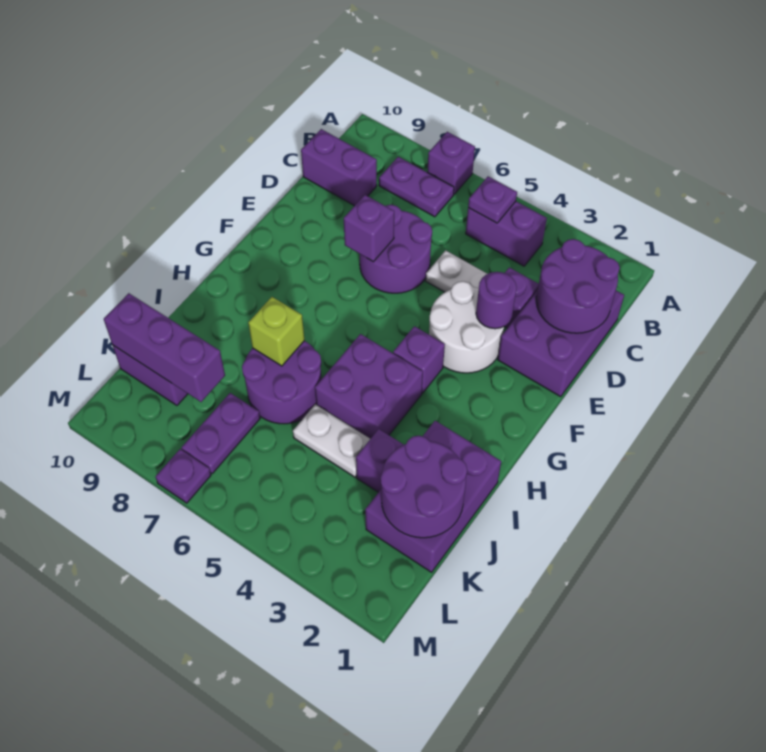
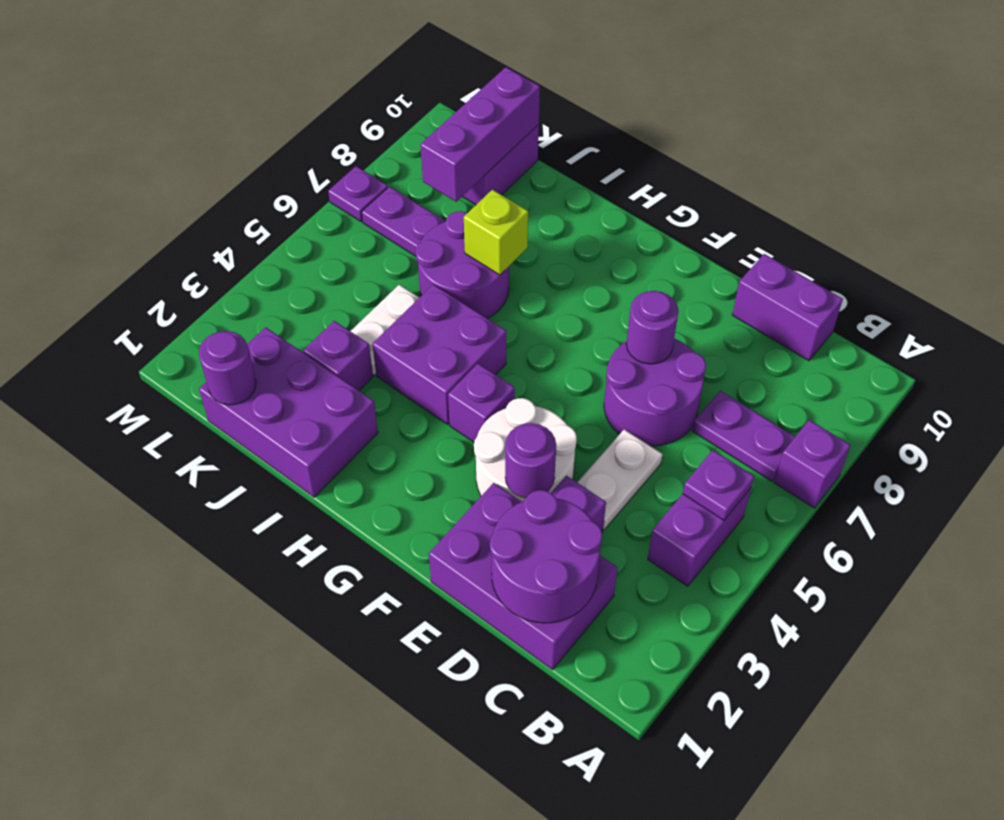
purple plate B7:B8 level 1 -> purple plate B7:C7 level 1
purple brick C9:C10 level 1 -> purple brick C10:D10 level 1
purple brick E7 level 2 -> purple round brick E7 level 2
purple round brick J1:K2 level 2 -> purple round brick K1 level 2

